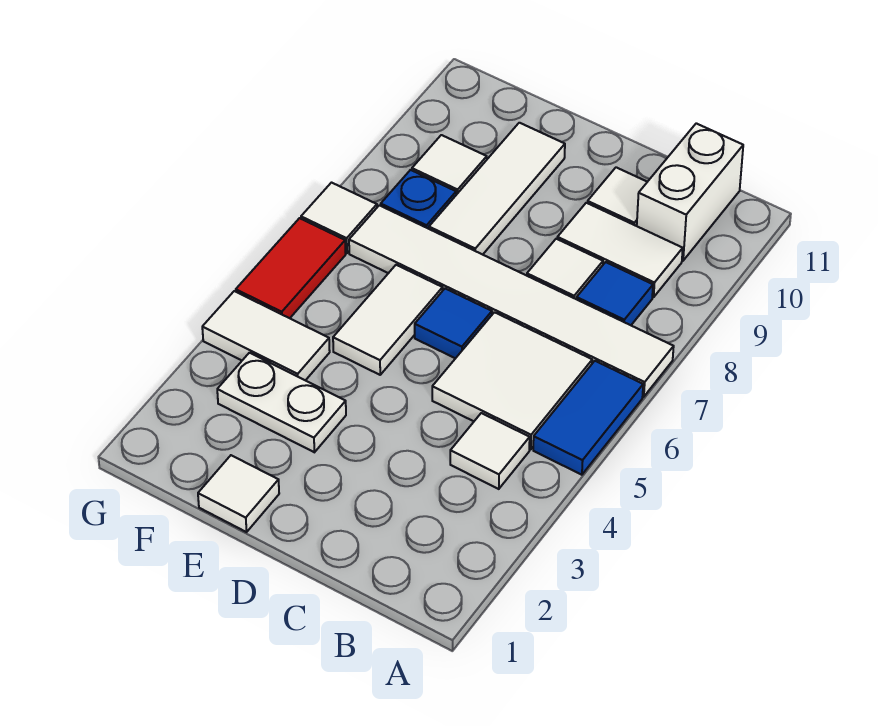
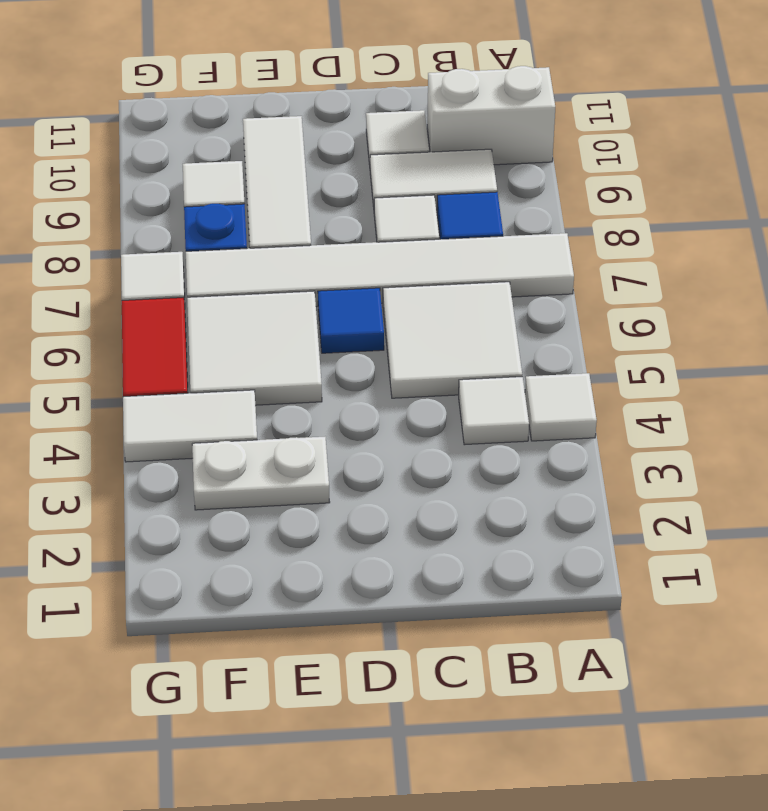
blue tile A5:A6 level 1 -> none
white brick B10:B11 level 1 -> white brick A10:B10 level 1
white tile E1 level 1 -> white tile A4 level 1
white tile E5:E6 level 1 -> white tile E5:F6 level 1

